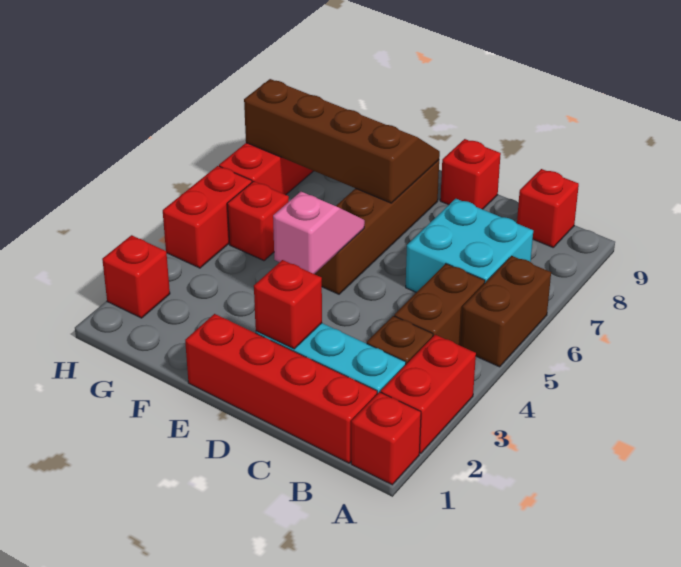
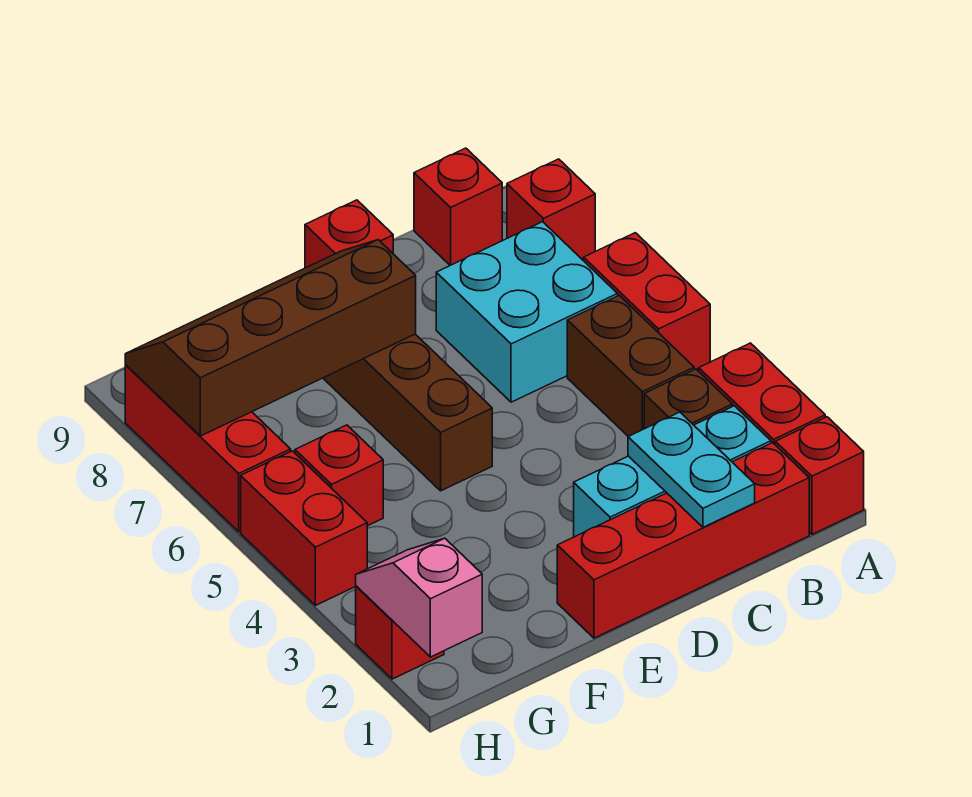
brown brick A5:A6 level 1 -> red brick A5:A6 level 1
none -> cyan plate C1:C2 level 2
red brick D2 level 2 -> red brick A8 level 1
pink slope E4:E5 level 2 top 4 -> pink slope H1:H2 level 2 top 1

